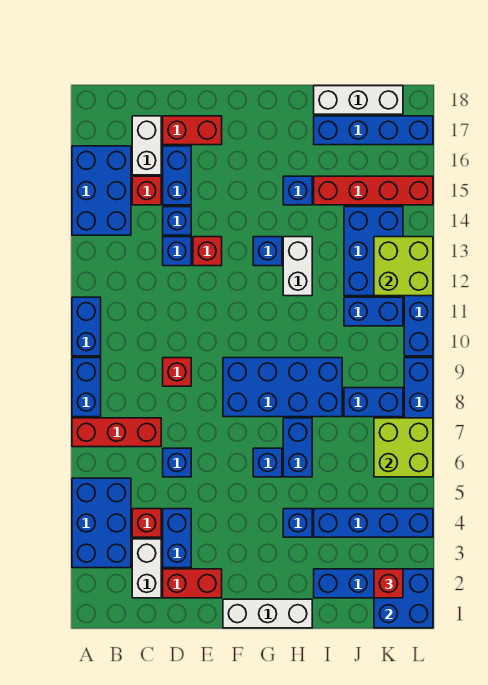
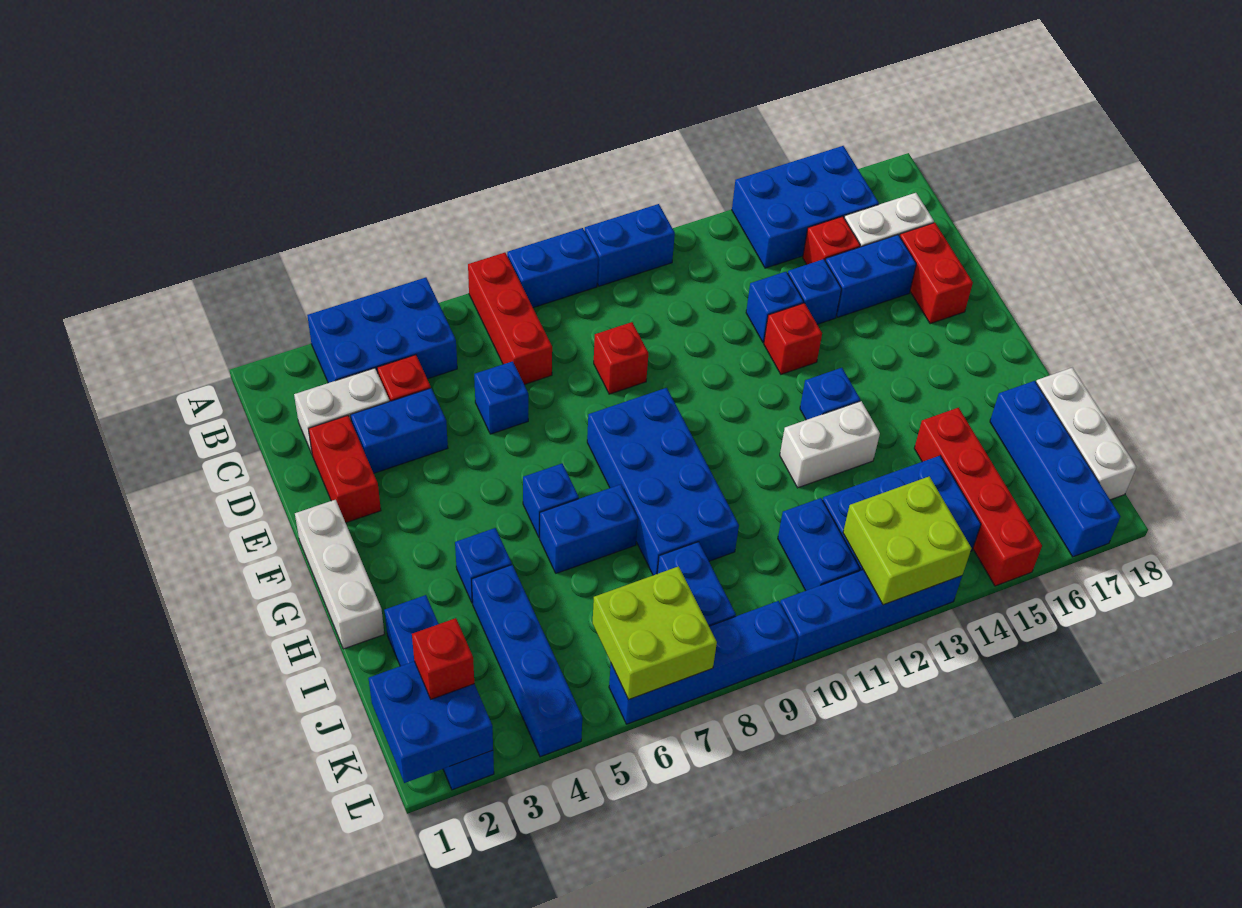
blue brick H15 level 1 -> none

